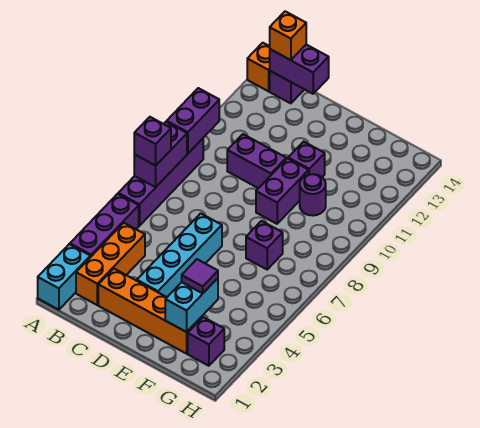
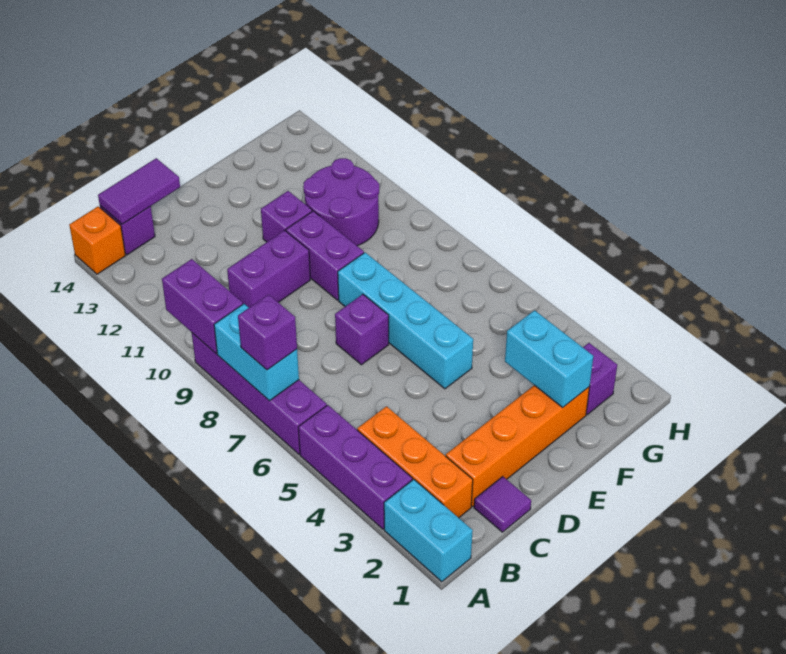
purple brick A7:A8 level 2 -> cyan brick A7:A8 level 2
purple brick B14:C14 level 2 -> purple tile B14:C14 level 2
orange brick B14 level 3 -> none
cyan brick D3:D6 level 1 -> cyan brick E5:E8 level 1
purple tile F3 level 3 -> purple tile C1 level 1
purple brick F7 level 1 -> purple brick D7 level 1
purple round brick F10 level 1 -> purple round brick F10:G11 level 1

